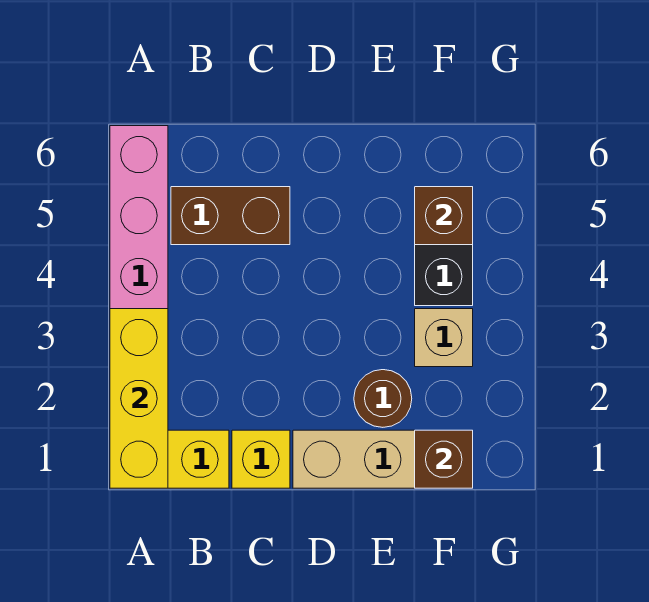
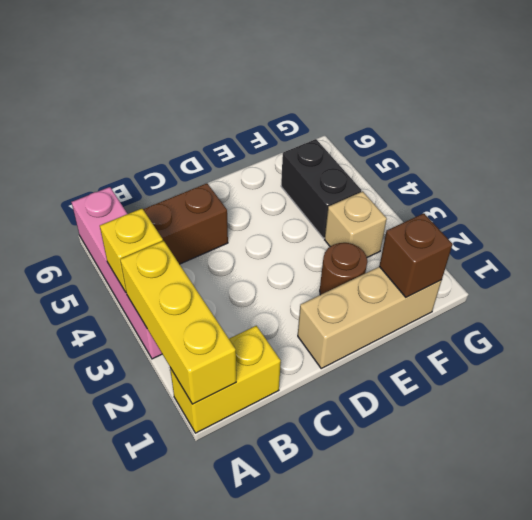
yellow brick C1 level 1 -> yellow brick A4 level 2
brown brick F5 level 2 -> none

